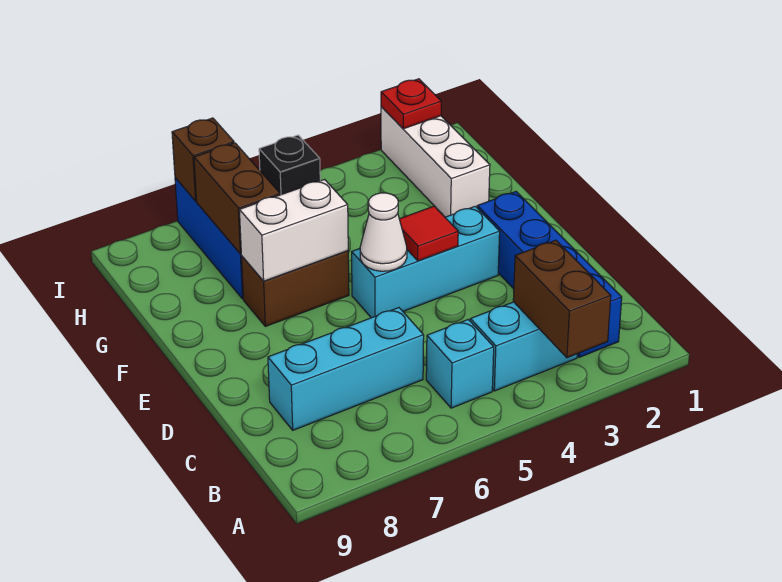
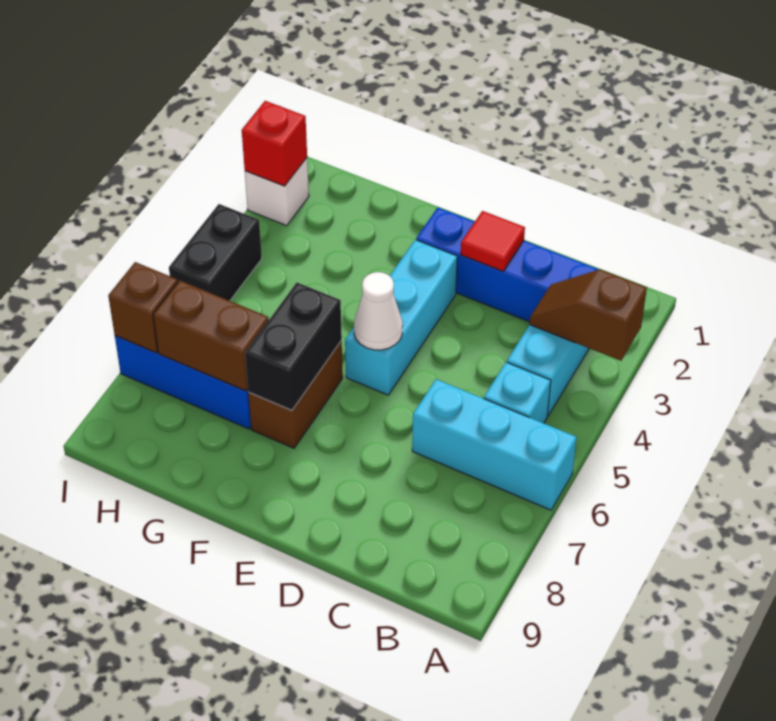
brown brick A3:B3 level 2 -> brown slope A3:B3 level 2 top A
cyan brick C6:C8 level 1 -> cyan brick A6:C6 level 1
red tile E4 level 2 -> red tile D2 level 2
white brick F6:F7 level 2 -> black brick F6:F7 level 2
white brick G2:I2 level 1 -> white brick I2 level 1
red plate I2 level 2 -> red brick I2 level 2
black brick I5 level 1 -> black brick I4:I5 level 1

